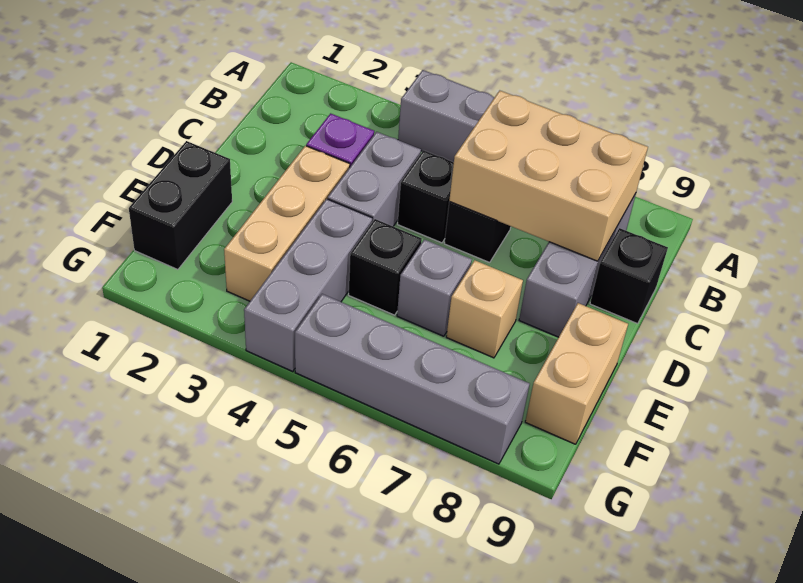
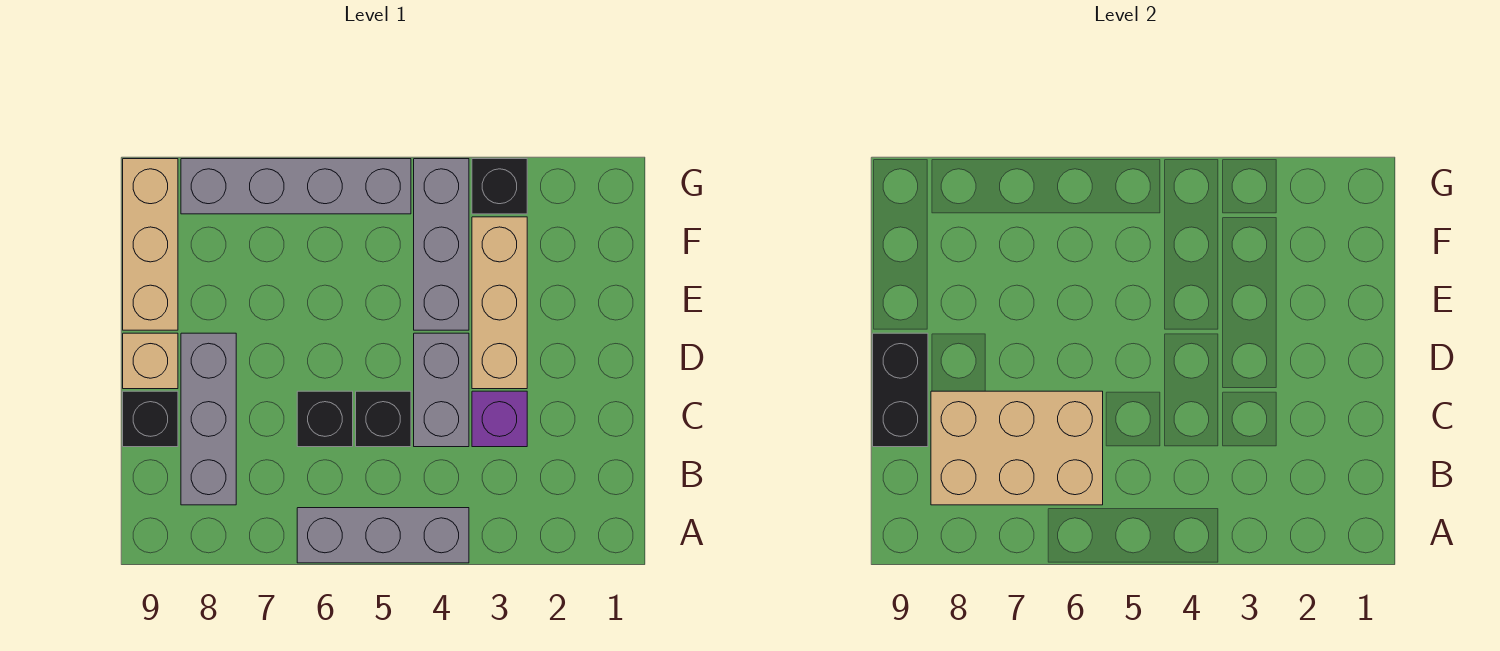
black brick E1:F1 level 1 -> black brick C9:D9 level 2
black brick E5 level 1 -> black brick G3 level 1
grey brick E6 level 1 -> none
tan brick E7 level 1 -> tan brick D9 level 1
tan brick E9:F9 level 1 -> tan brick E9:G9 level 1

